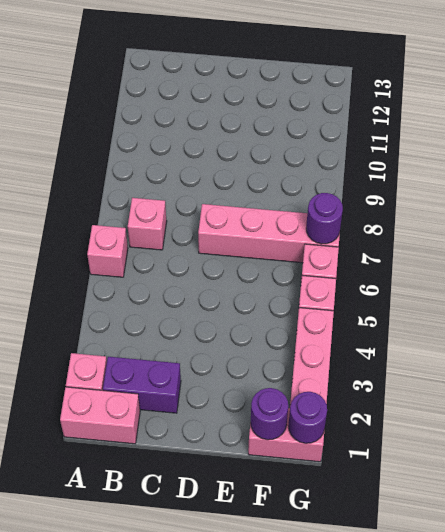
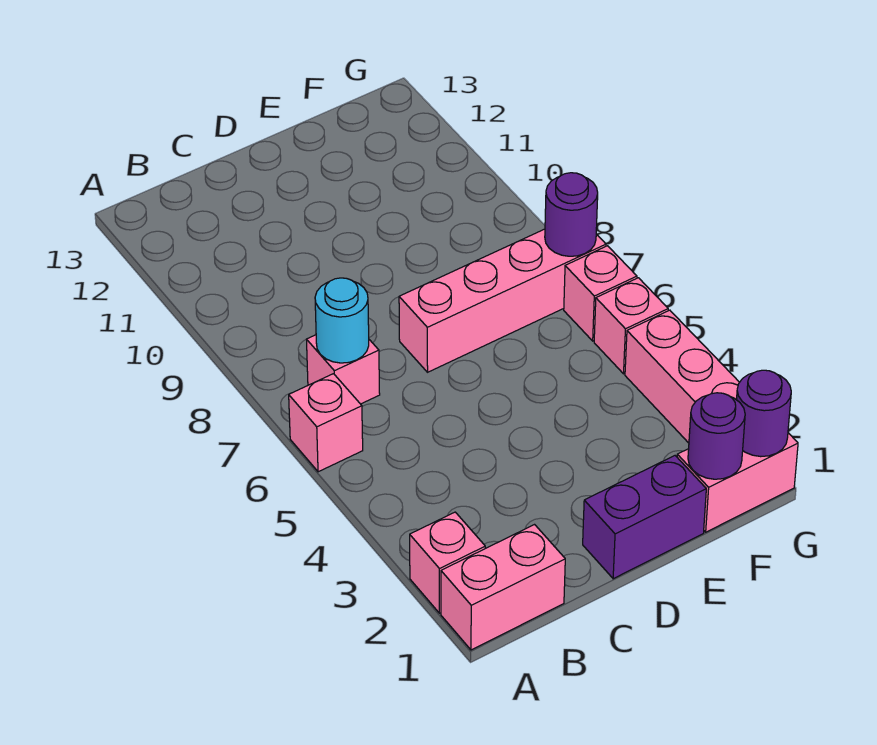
purple brick B2:C2 level 1 -> purple brick D1:E1 level 1
none -> cyan round brick B7 level 2

